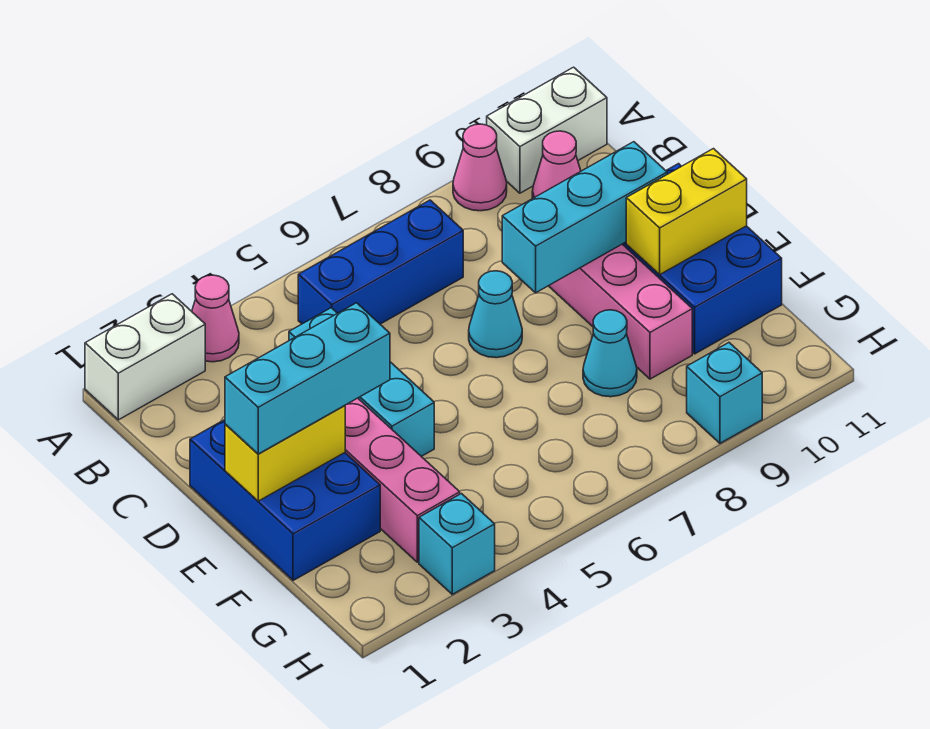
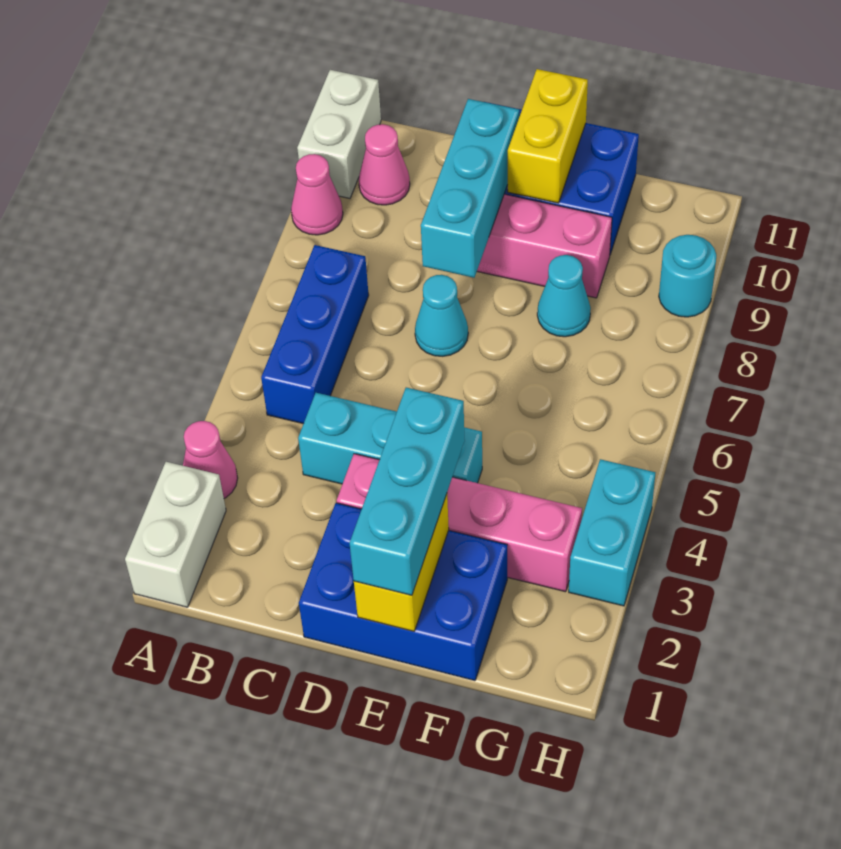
cyan brick H3 level 1 -> cyan brick H3:H4 level 1
cyan brick H9 level 1 -> cyan round brick H9 level 1

